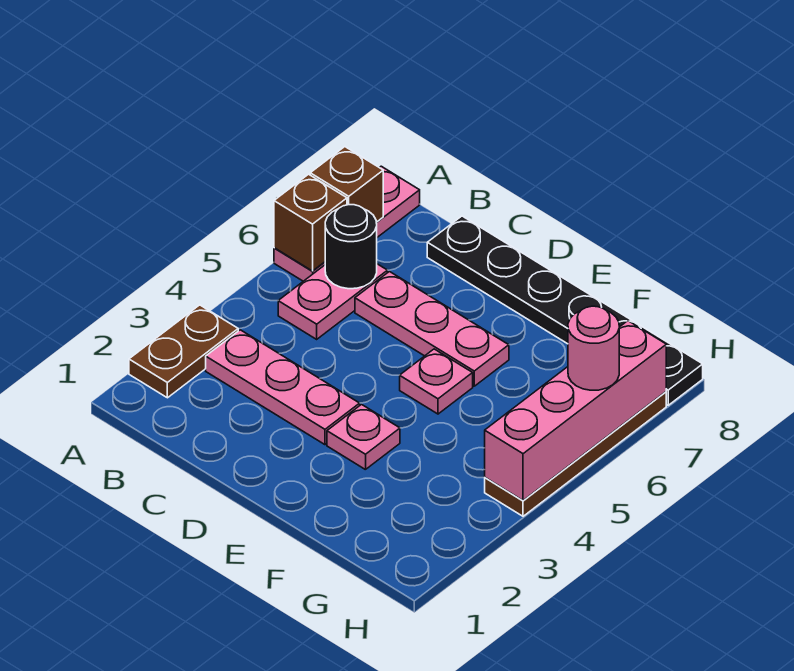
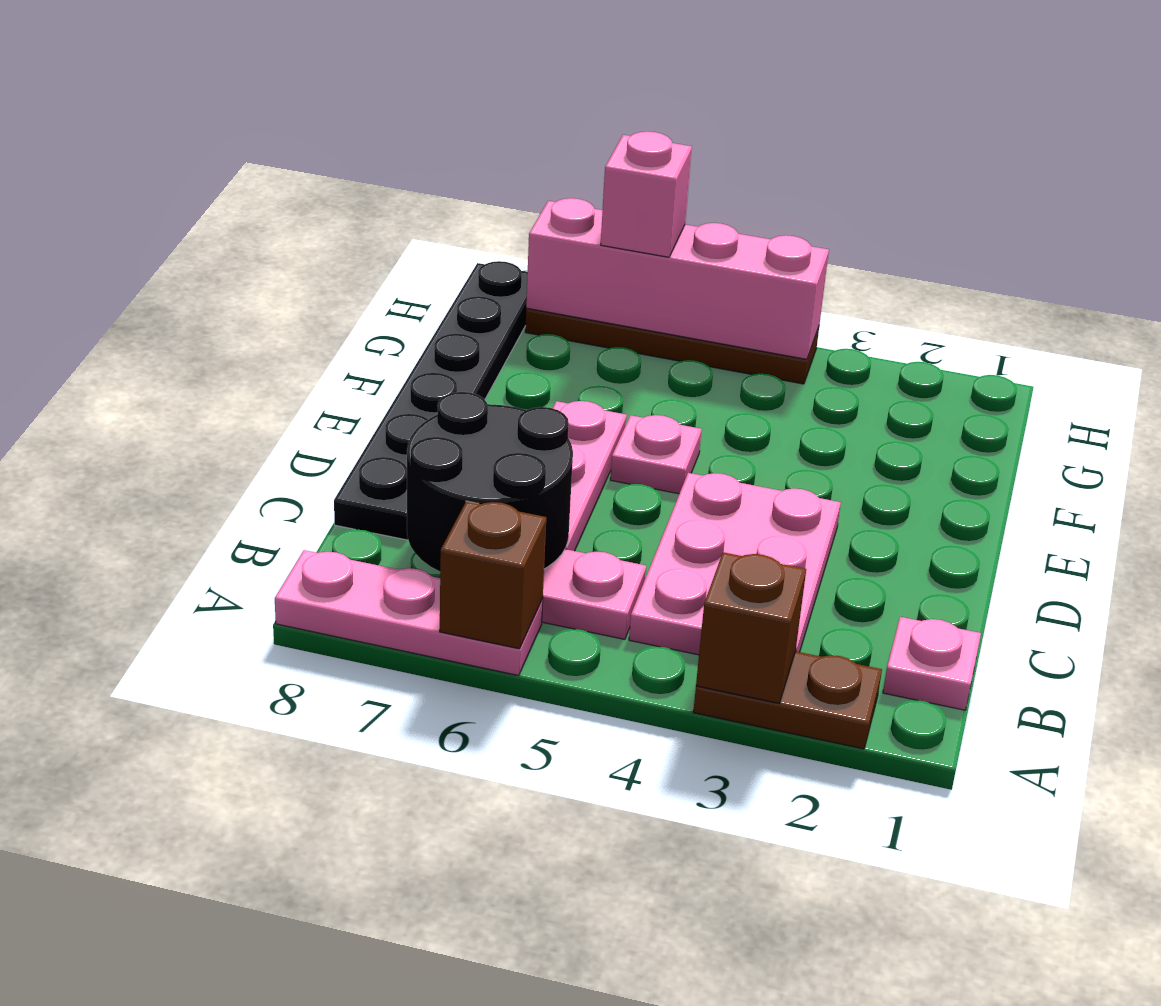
brown brick A7 level 2 -> brown brick A3 level 2
pink plate B3:D3 level 1 -> pink plate B3:D4 level 1
black round brick B6 level 2 -> black round brick B6:C7 level 2
pink plate E3 level 1 -> pink plate B1 level 1
pink round brick H6 level 3 -> pink brick H6 level 3

